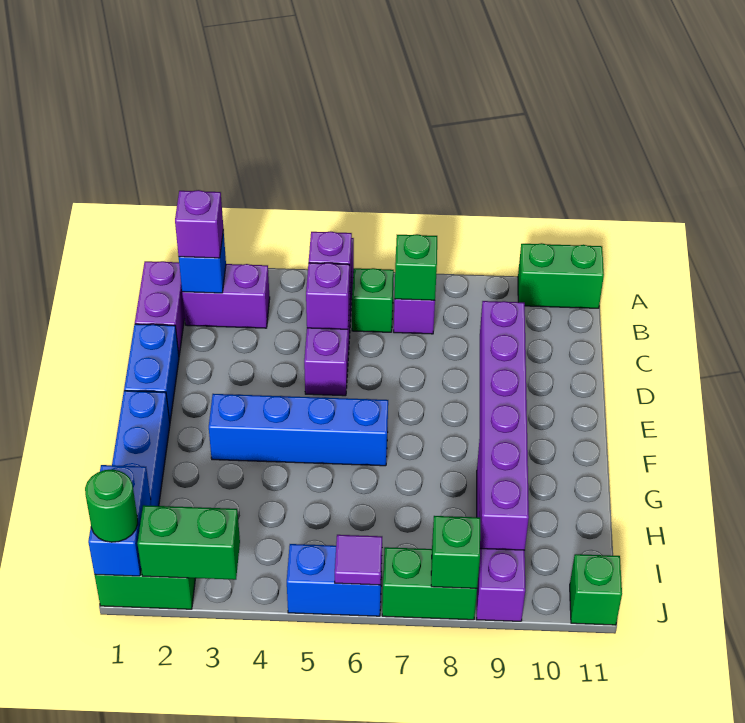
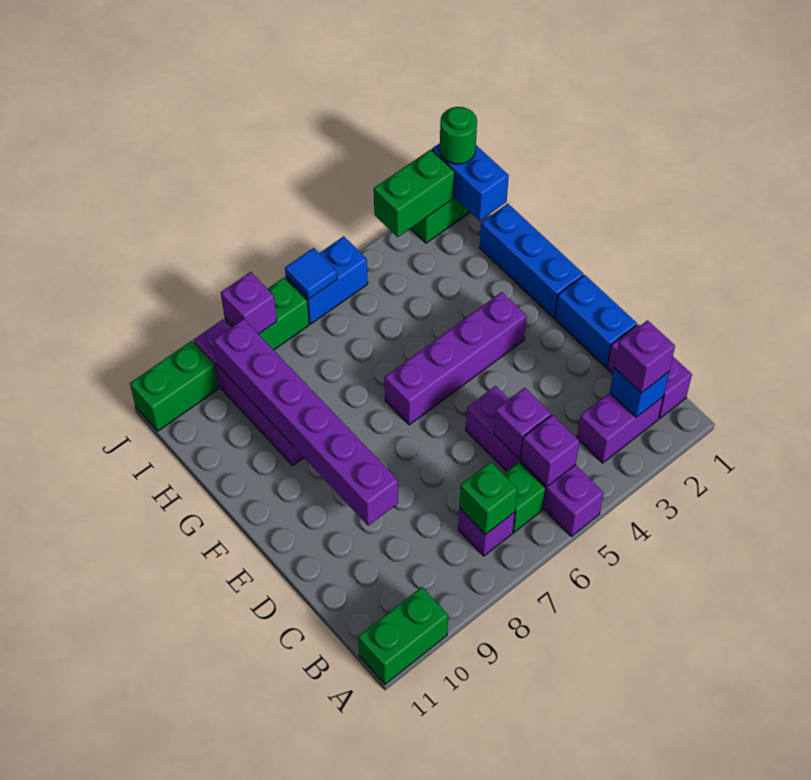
blue brick F3:F6 level 1 -> purple brick F3:F6 level 1
purple tile J6 level 2 -> blue tile J6 level 2
green brick J8 level 2 -> purple brick J8 level 2
green brick J11 level 1 -> green brick J10:J11 level 1

